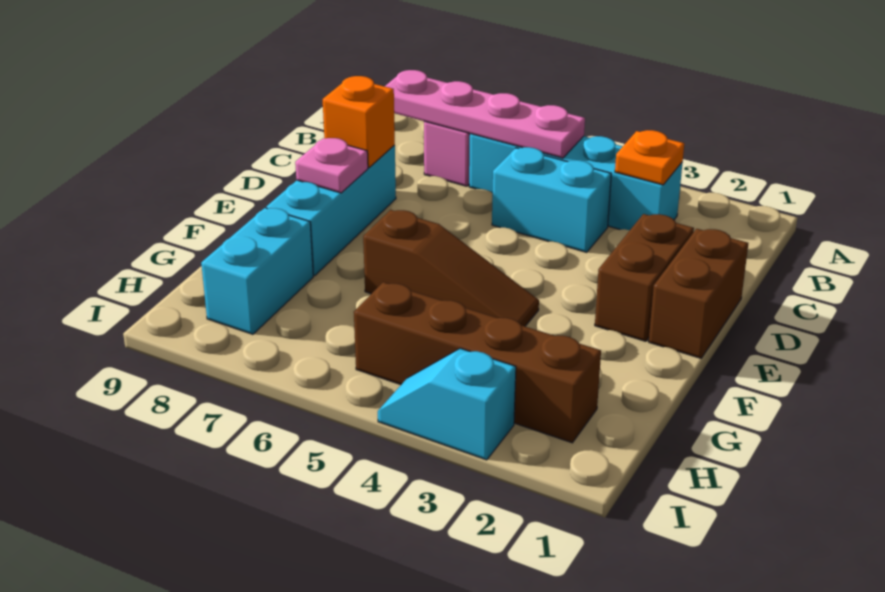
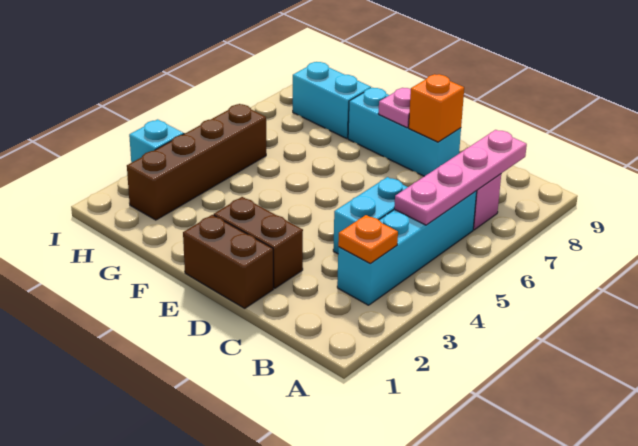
brown slope F4:F6 level 1 top 6 -> none

